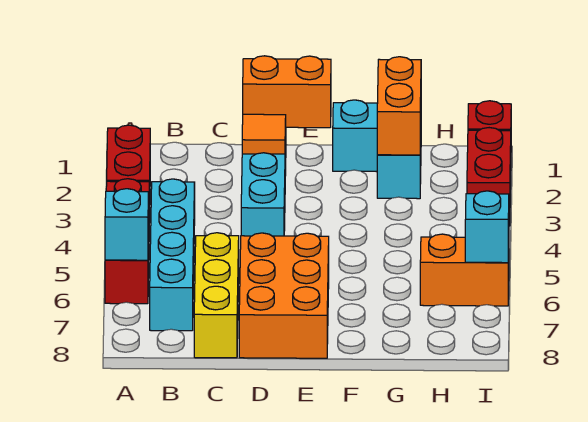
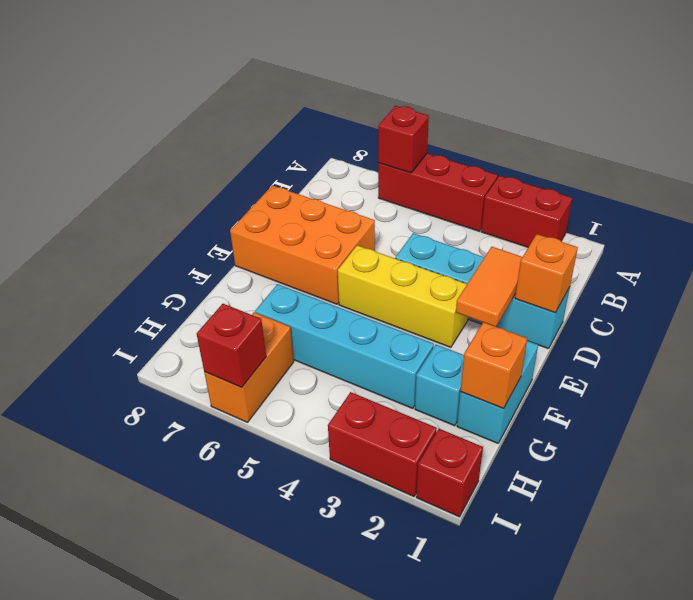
cyan brick A6 level 2 -> red brick A6 level 2
cyan brick B4:B7 level 1 -> cyan brick G3:G6 level 1
yellow brick C6:C8 level 1 -> yellow brick E3:E5 level 1
orange brick D1:E1 level 2 -> orange brick D1 level 2
orange tile D2 level 2 -> orange tile D2:E2 level 2
orange brick G1:G2 level 2 -> orange brick G1 level 2
cyan brick I6 level 2 -> red brick I6 level 2

